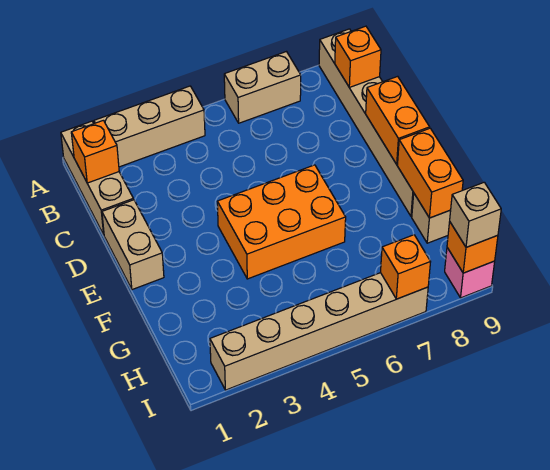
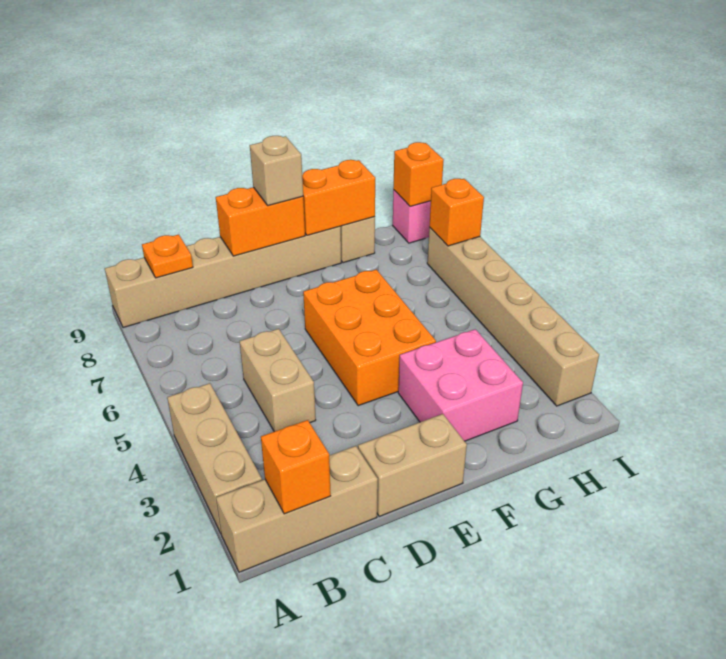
tan brick A6:A7 level 1 -> tan brick C4:C5 level 1
orange brick B9 level 2 -> orange plate B9 level 2
none -> pink brick F2:G3 level 1
tan brick I9 level 3 -> tan brick E9 level 3

